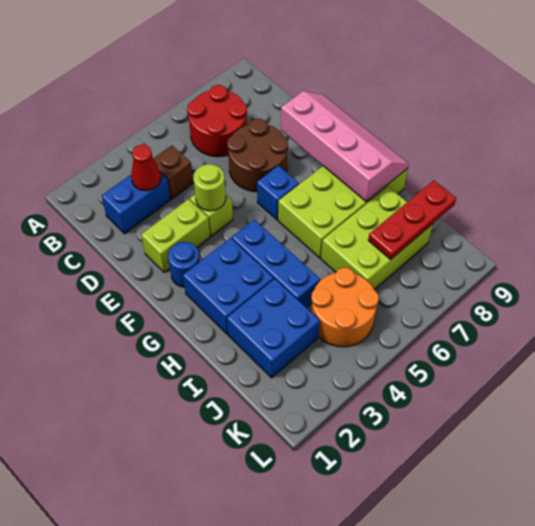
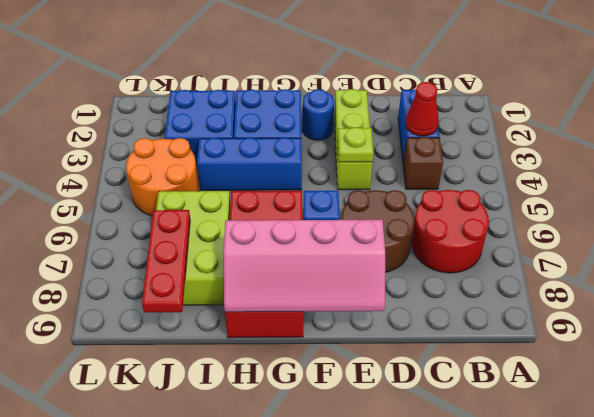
lime round brick E4 level 2 -> lime plate E4 level 2
lime brick G6:H9 level 1 -> red brick G6:H9 level 1

